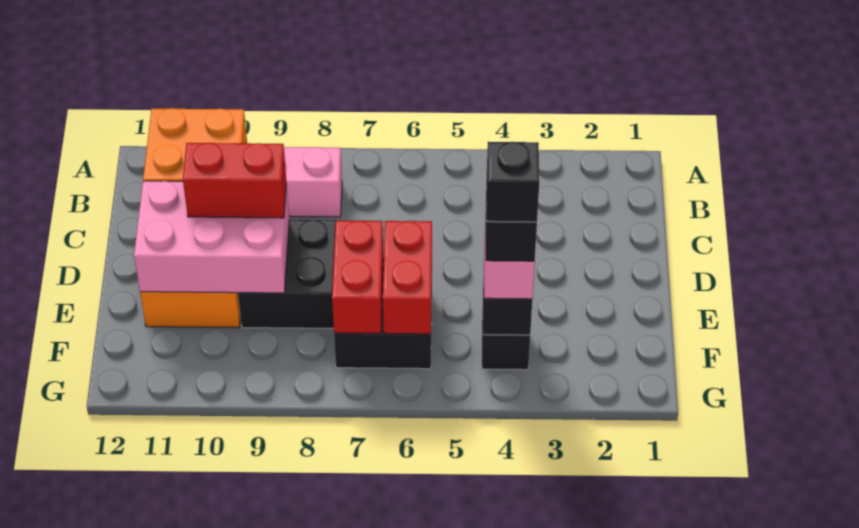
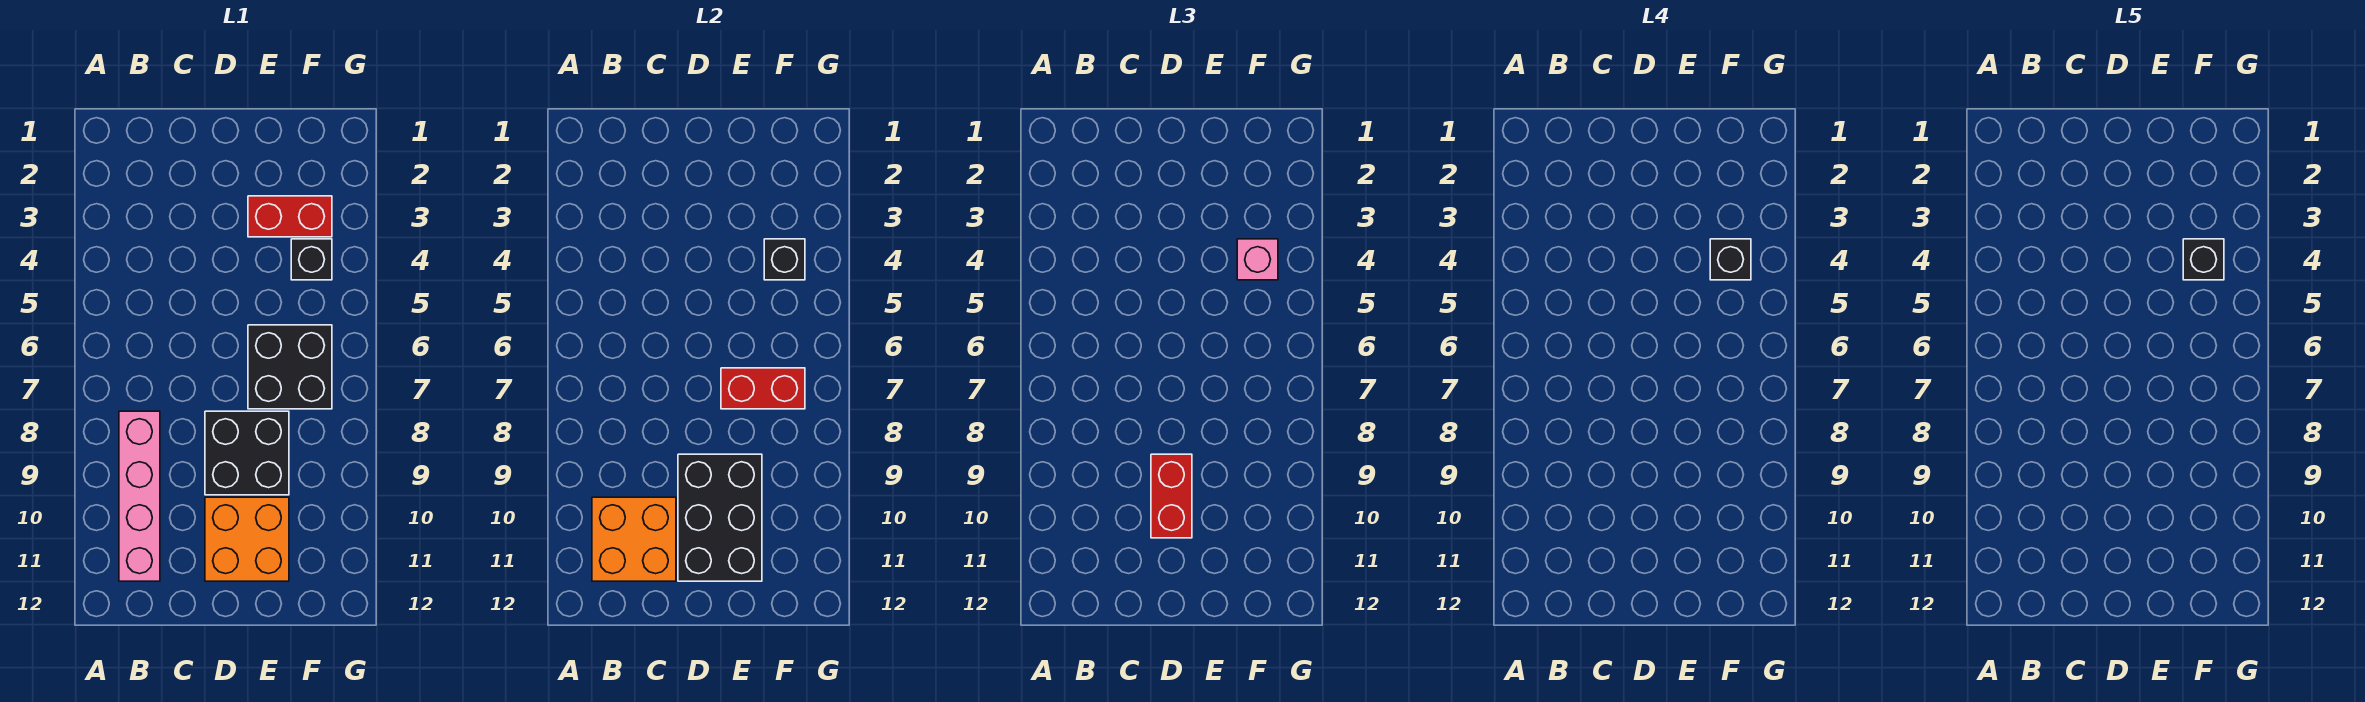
pink brick D9:E11 level 2 -> black brick D9:E11 level 2
red brick E6:F6 level 2 -> red brick E3:F3 level 1

